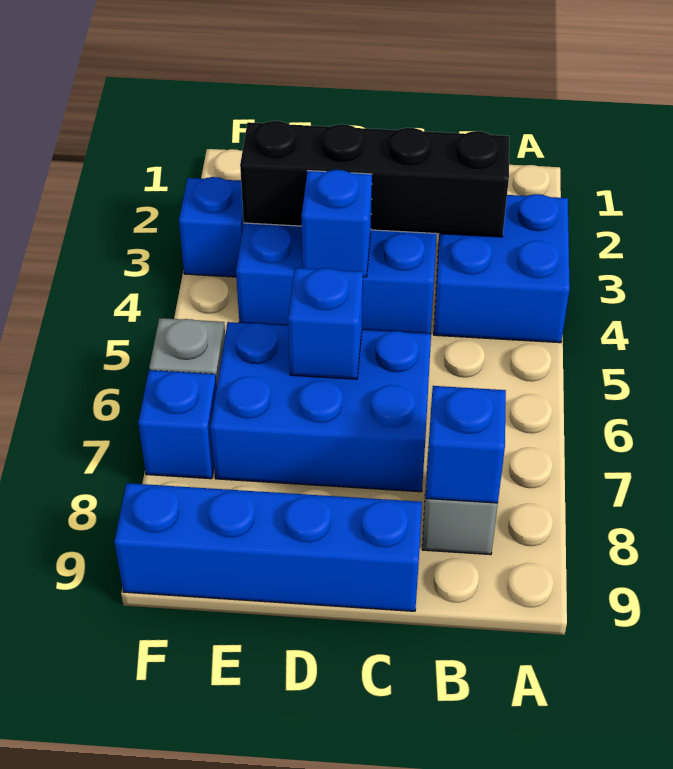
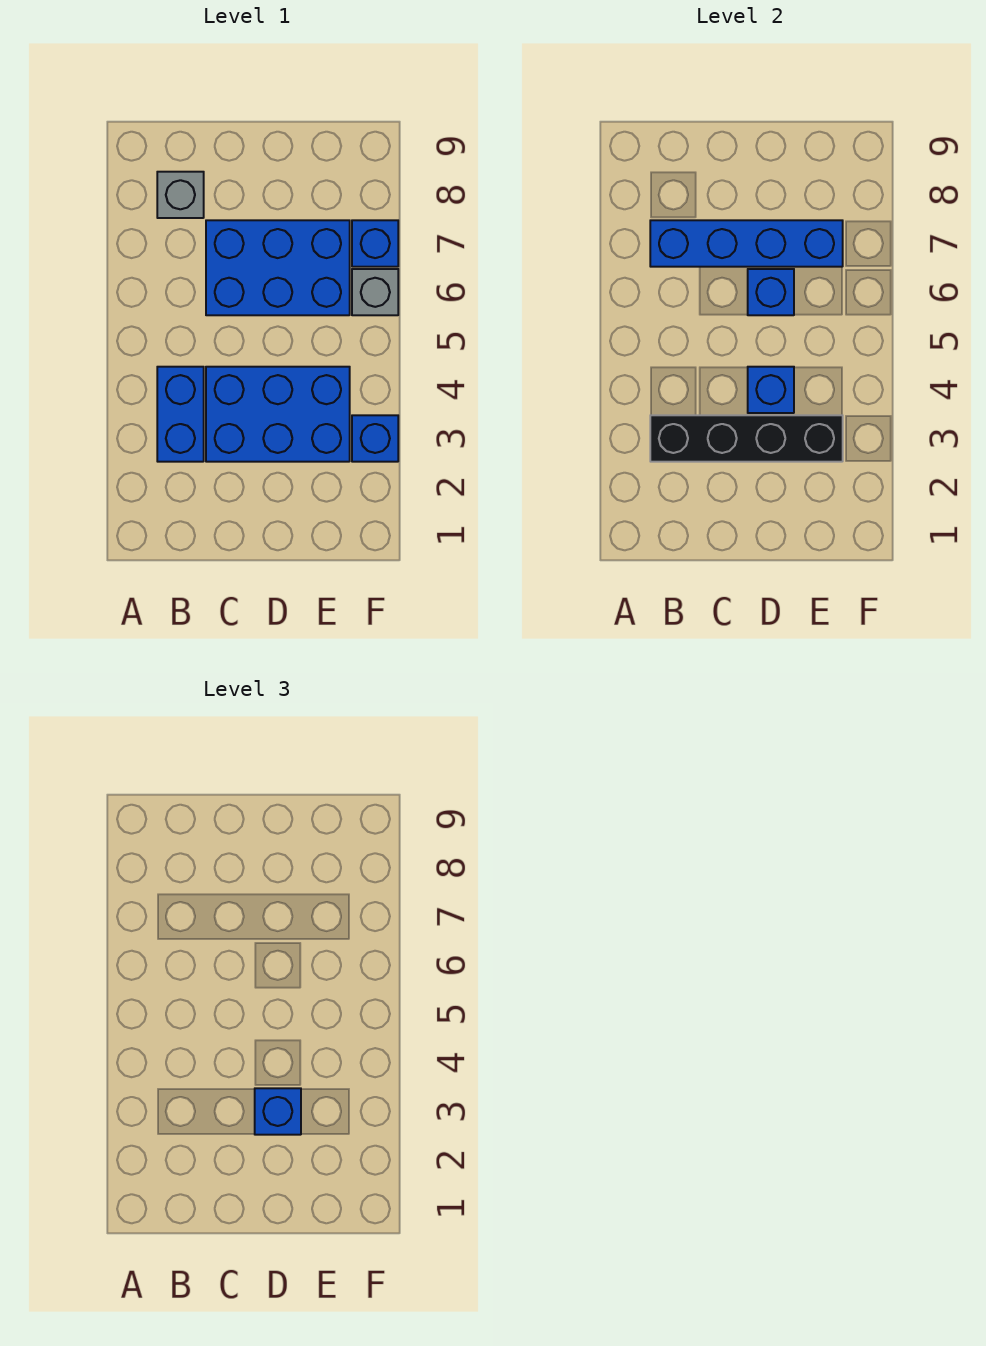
blue brick A3:B4 level 1 -> blue brick B3:B4 level 1
blue brick B8 level 2 -> blue brick D3 level 3
blue brick C9:F9 level 1 -> blue brick B7:E7 level 2

